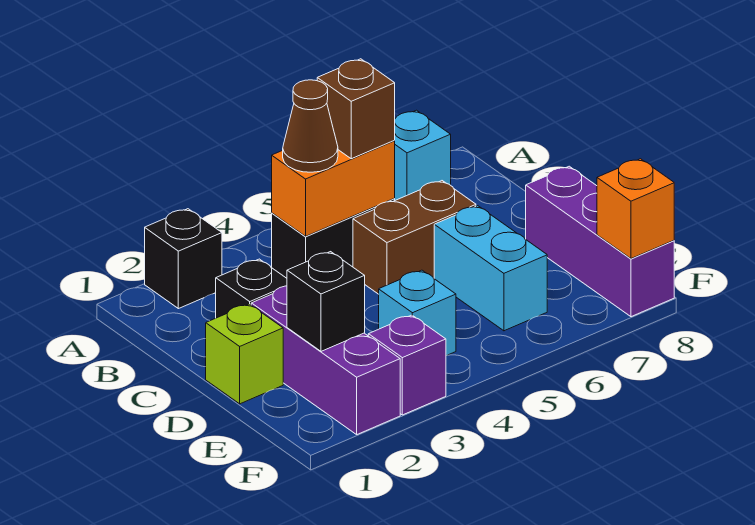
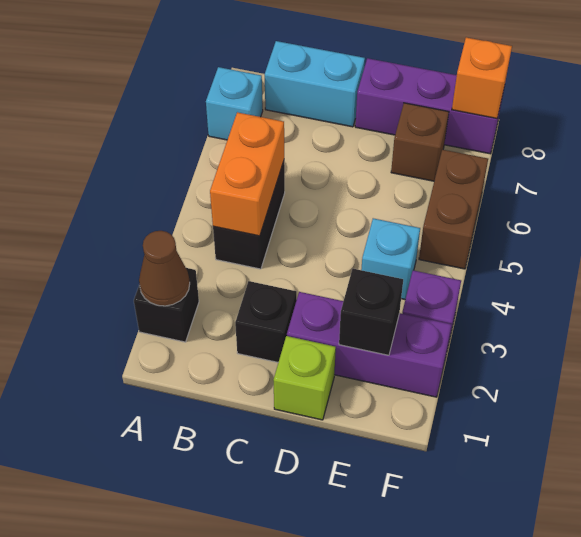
brown cone B4 level 3 -> brown cone A2 level 2
brown brick B5 level 3 -> brown brick E7 level 1
brown brick C5:C6 level 1 -> brown brick F5:F6 level 1
cyan brick D6:E6 level 1 -> cyan brick B8:C8 level 1

